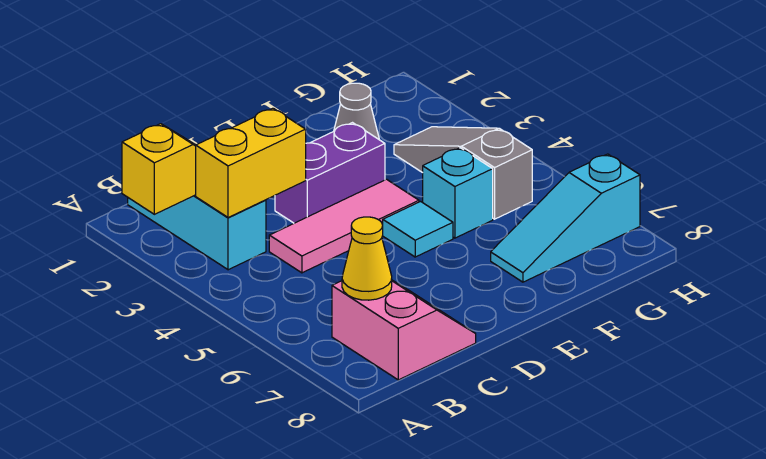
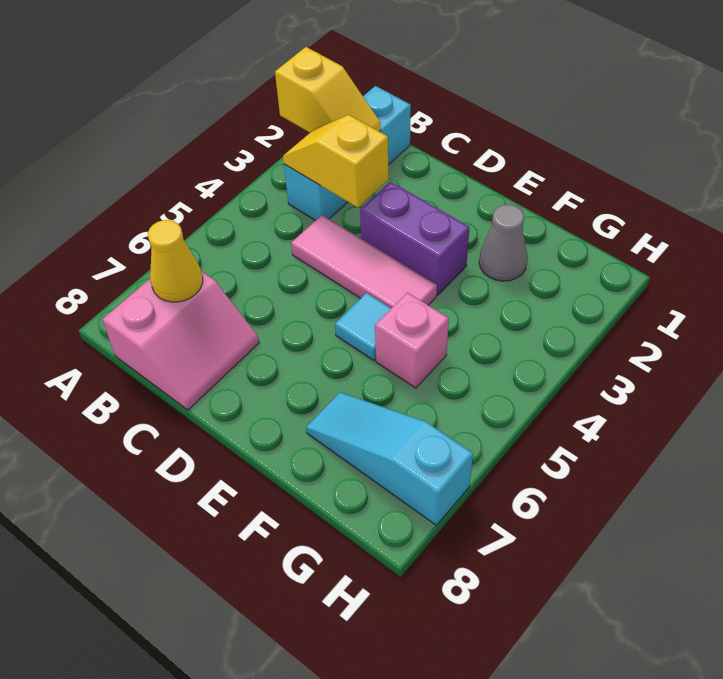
yellow brick B3:C3 level 2 -> yellow slope B3:C3 level 2 top C
cyan brick F5 level 1 -> pink brick F5 level 1
grey slope G3:G5 level 1 top 5 -> none

